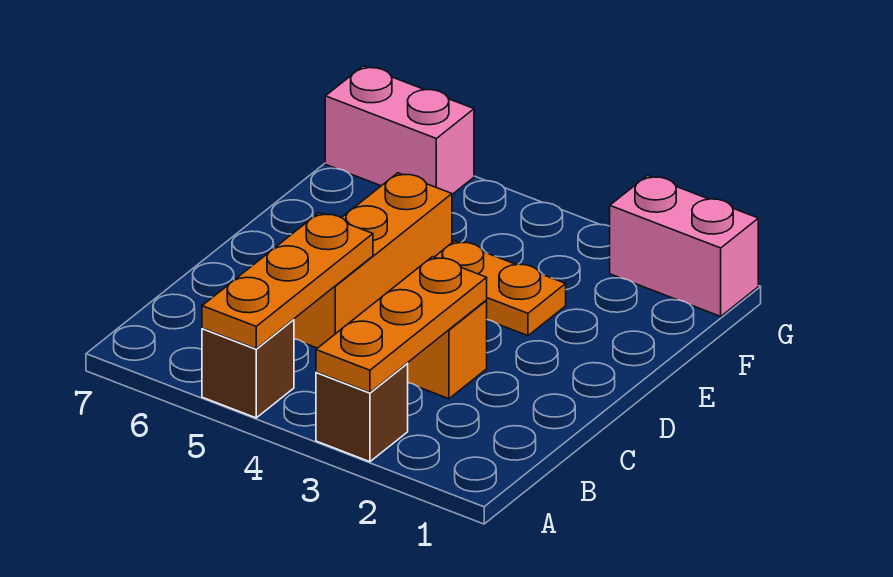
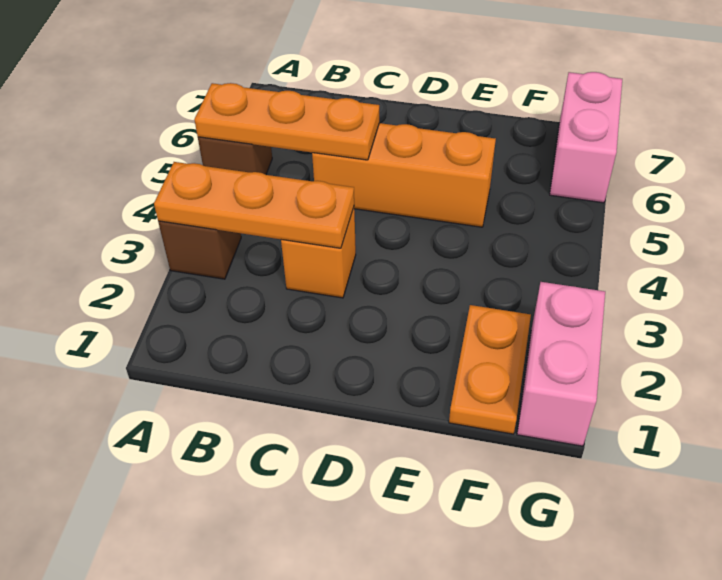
orange plate E3:E4 level 1 -> orange plate F1:F2 level 1

